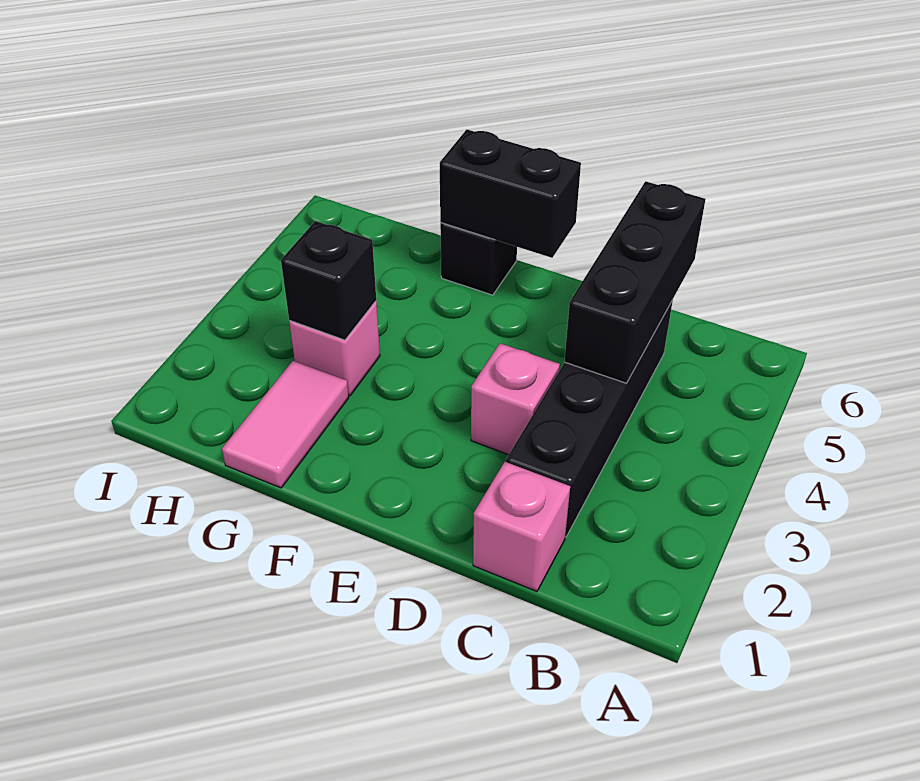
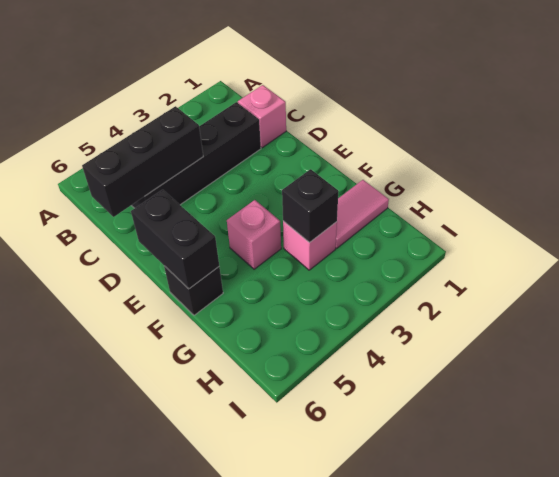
pink brick D3 level 1 -> pink brick F4 level 1

